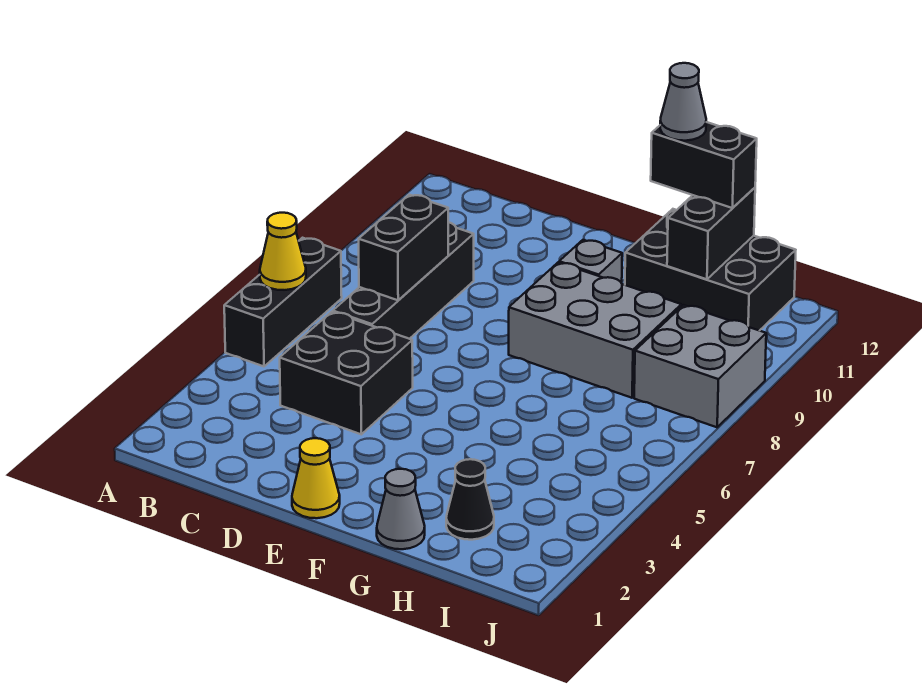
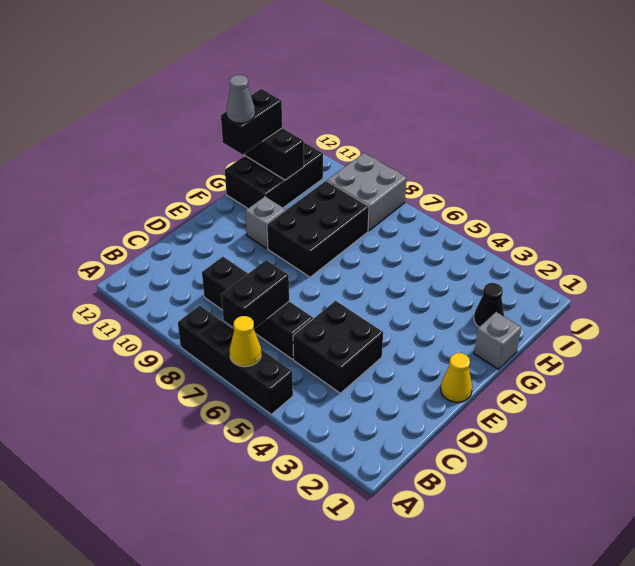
black brick A5:A7 level 1 -> black brick A5:A8 level 1
black brick C7:C8 level 2 -> black brick B7:C7 level 2
grey brick F8:H9 level 1 -> black brick F8:H9 level 1
grey cone G1 level 1 -> grey brick G1 level 1

